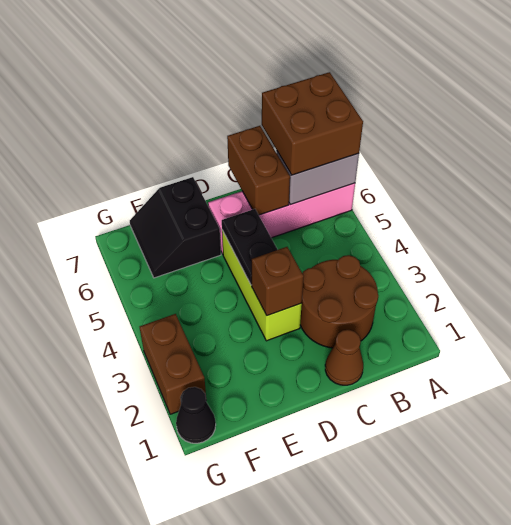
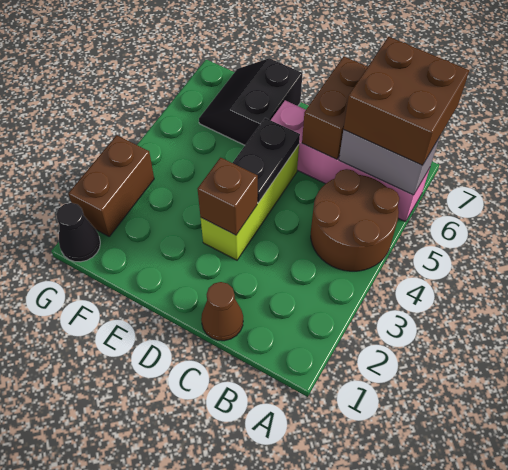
brown round brick B2:C3 level 1 -> brown round brick A4:B5 level 1

